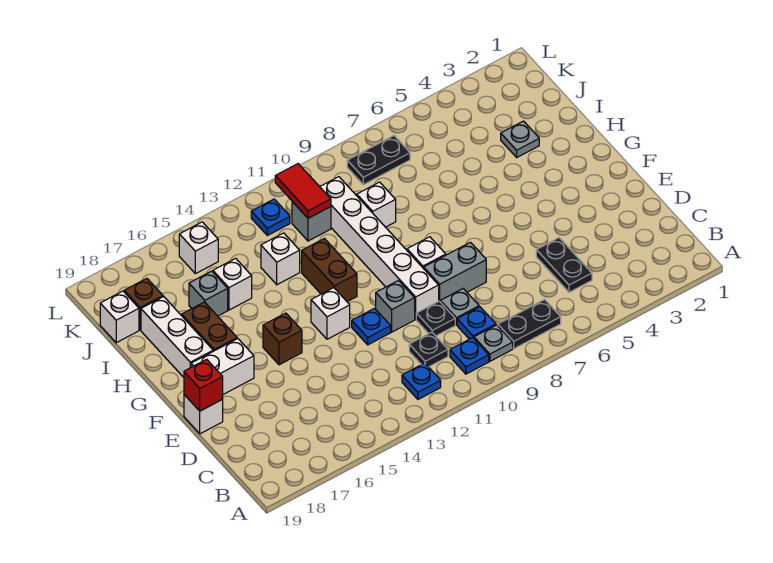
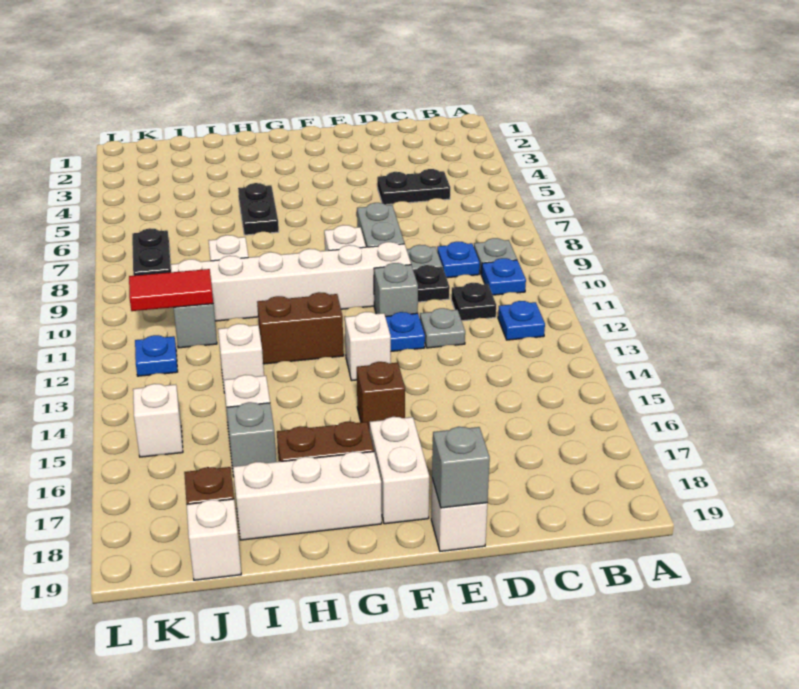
black plate B7:B8 level 1 -> black plate H5:H6 level 1
red brick E19 level 2 -> grey brick E19 level 2
grey plate I3 level 1 -> grey plate D12 level 1

